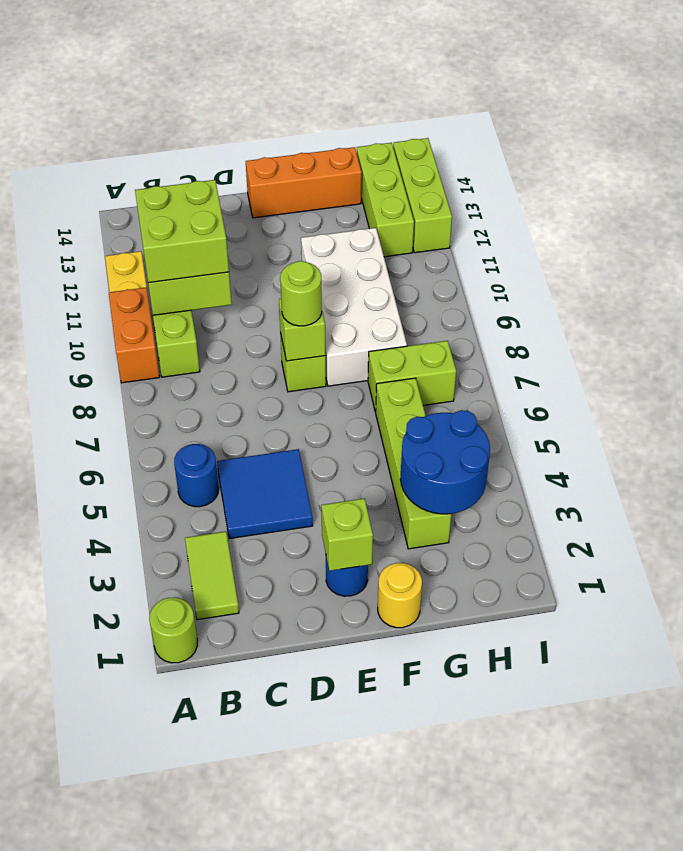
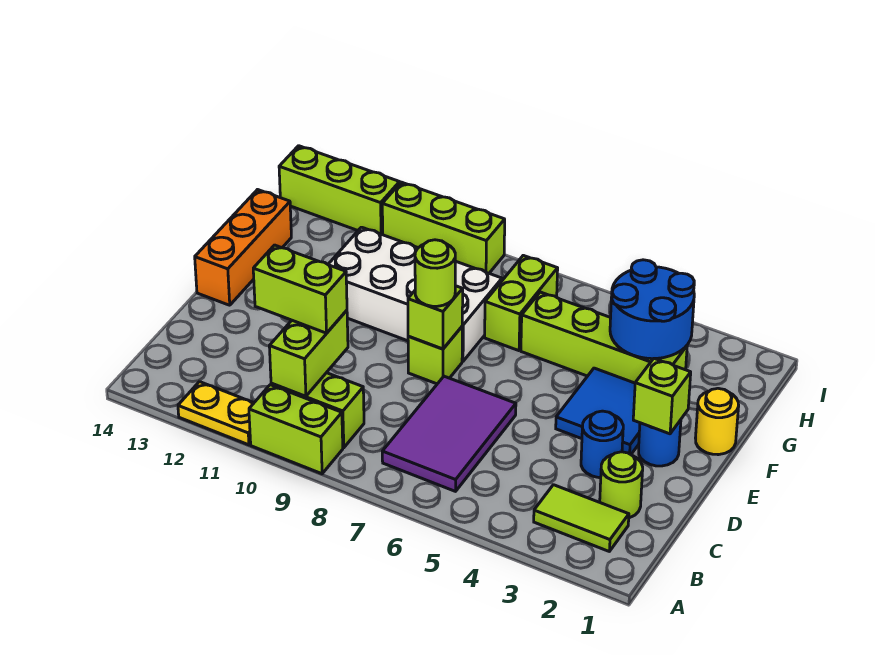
lime round brick A1 level 1 -> lime round brick C2 level 1
orange brick A9:A10 level 1 -> lime brick A9:A10 level 1
blue round brick B5 level 1 -> blue round brick D3 level 1
none -> purple tile B6:D7 level 1
lime brick B10:C11 level 3 -> lime brick C10:C11 level 3
blue tile C4:D5 level 1 -> blue tile E3:F4 level 1
lime brick H12:H14 level 1 -> lime brick I9:I11 level 1

